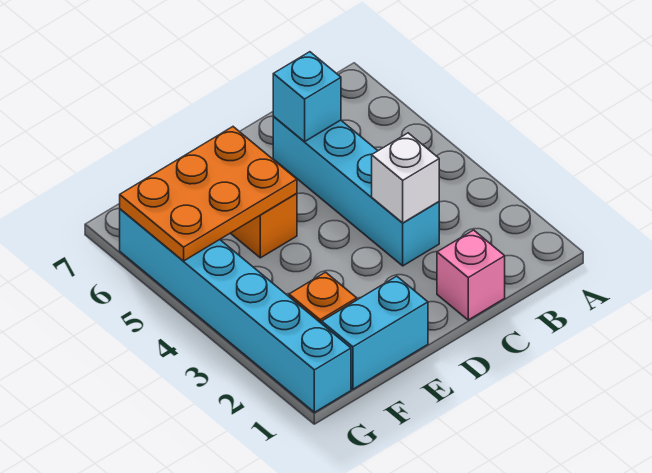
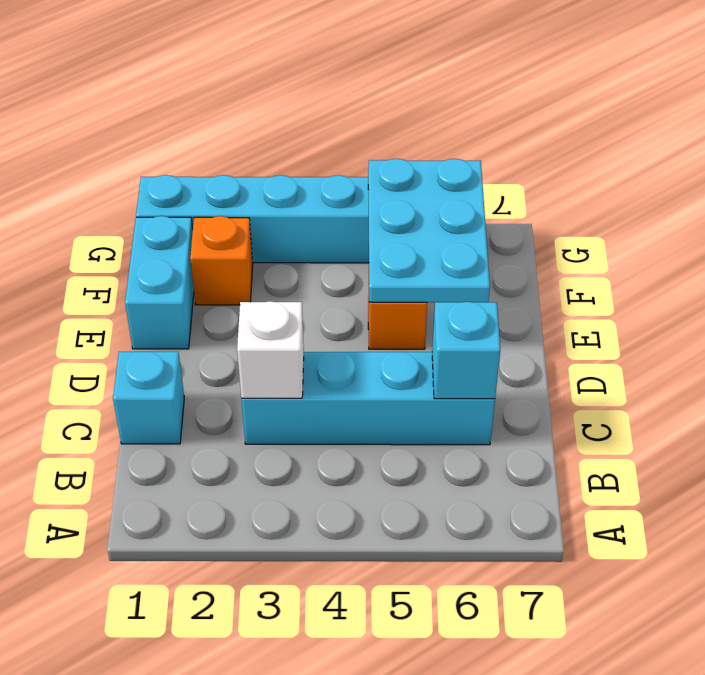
pink brick C1 level 1 -> cyan brick C1 level 1
orange plate E5:G6 level 2 -> cyan plate E5:G6 level 2

